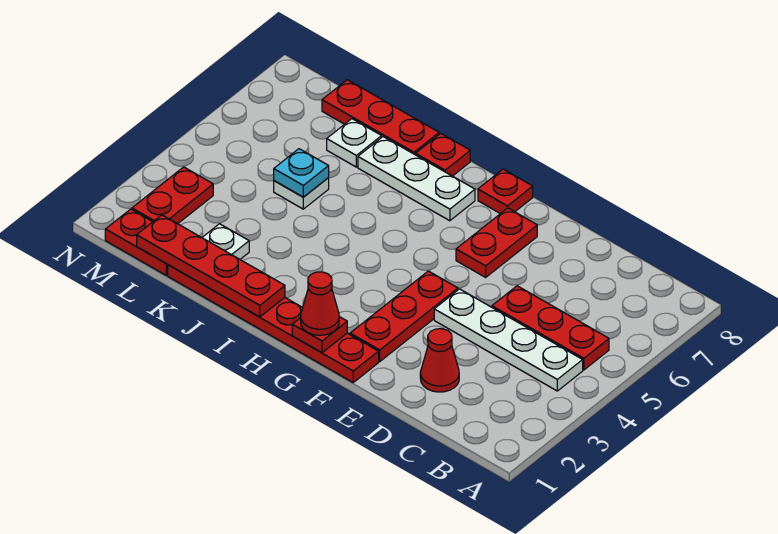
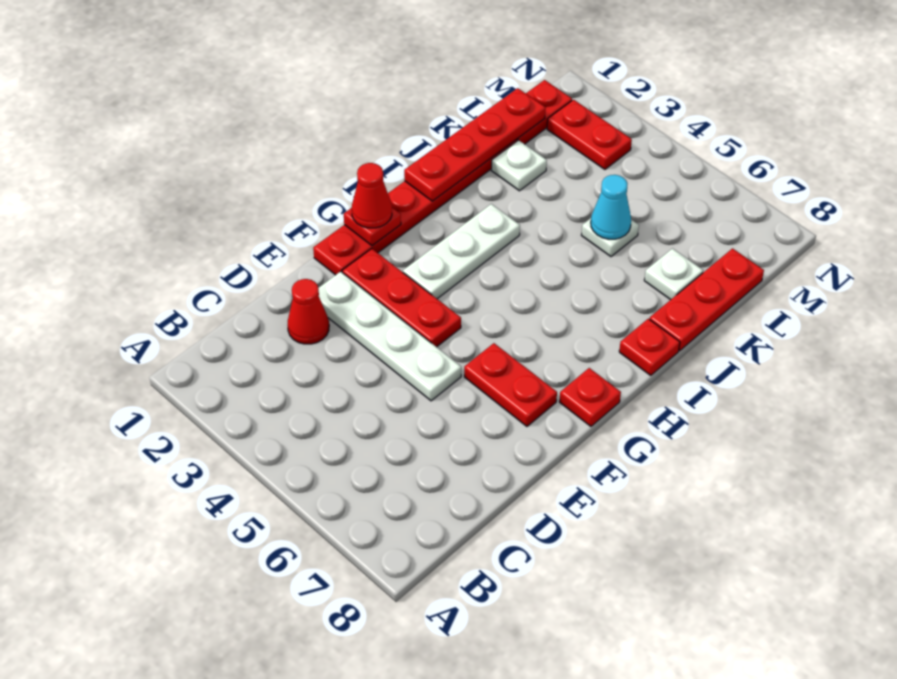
white plate B4:E4 level 1 -> white plate E2:E5 level 1
red plate B5:D5 level 1 -> none
white plate H7:J7 level 1 -> white plate G3:I3 level 1
cyan plate K5 level 2 -> cyan cone K5 level 2

